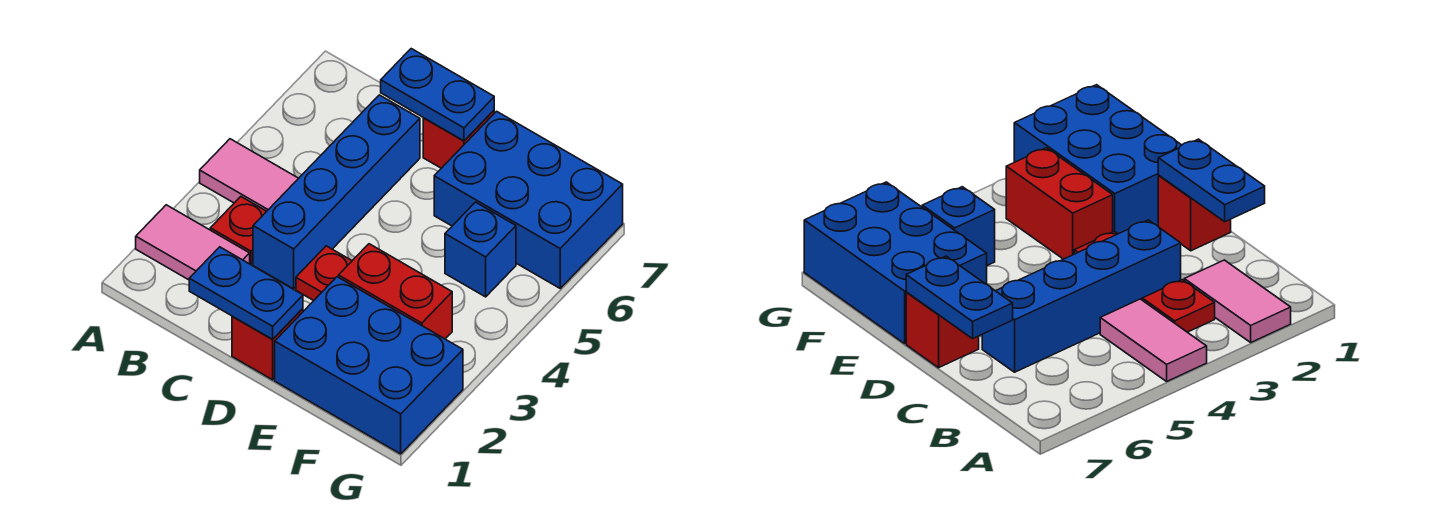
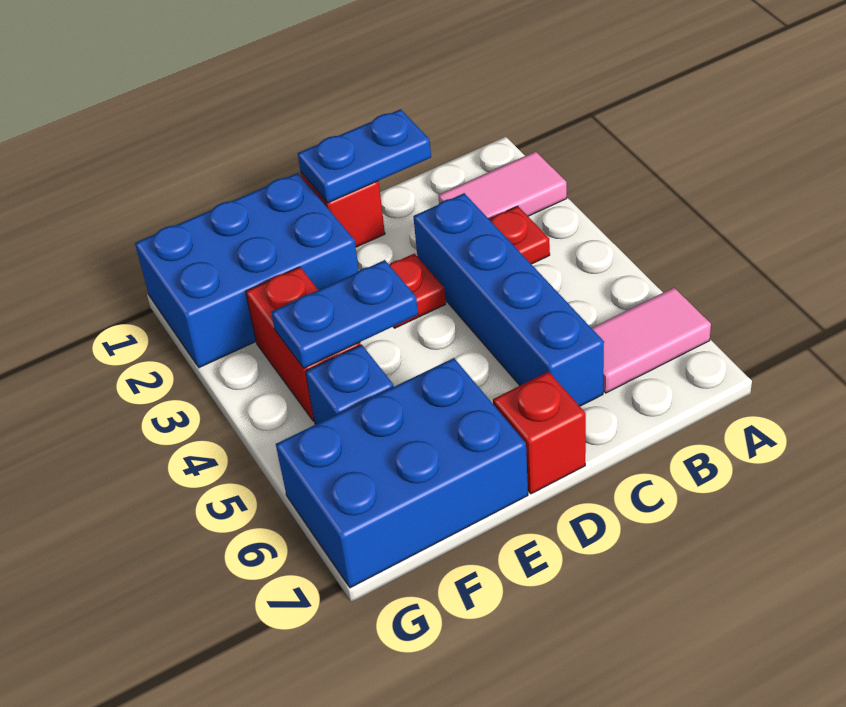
pink tile A4:B4 level 1 -> pink tile A6:B6 level 1
blue plate C7:D7 level 2 -> blue plate E4:F4 level 2
red brick E3:F3 level 1 -> red brick F3:F4 level 1

